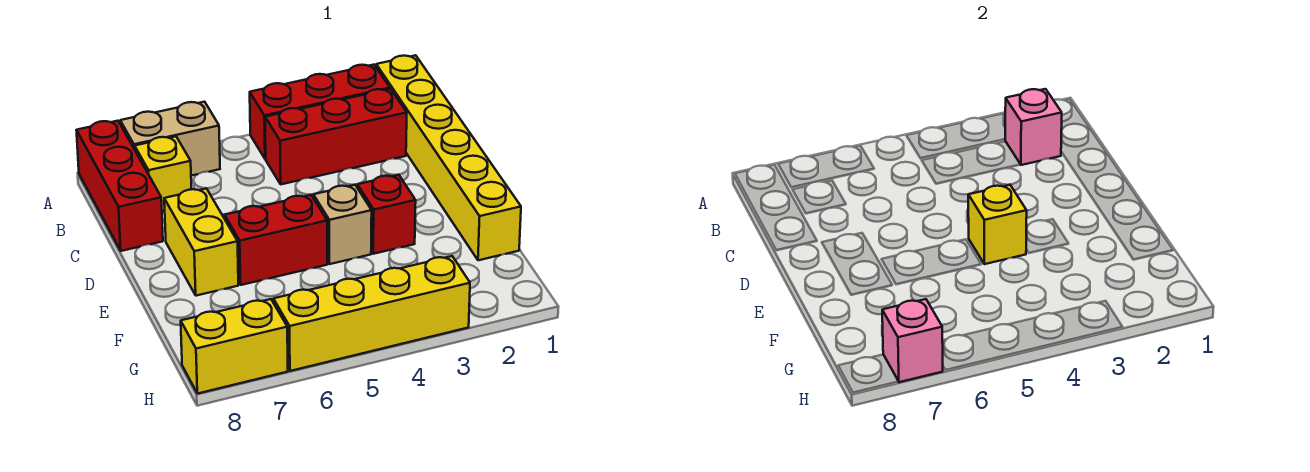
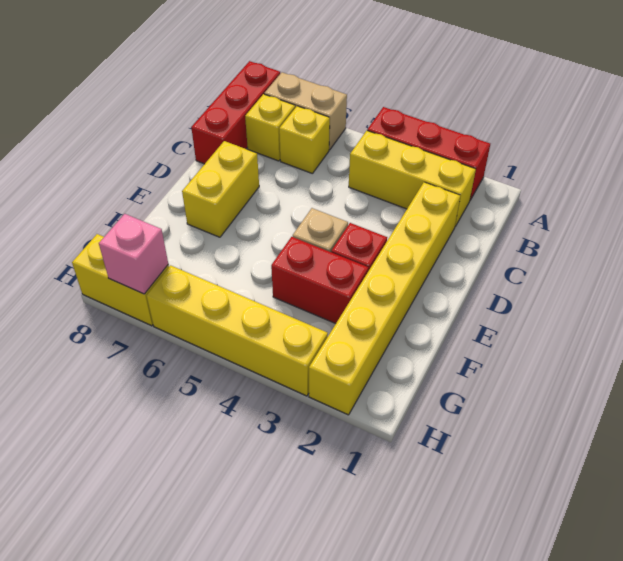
yellow brick A1:F1 level 1 -> yellow brick C2:H2 level 1
red brick B2:B4 level 1 -> yellow brick B2:B4 level 1
pink brick B2 level 2 -> none
yellow brick E4 level 2 -> yellow brick B6 level 1
red brick E5:E6 level 1 -> red brick F3:F4 level 1

